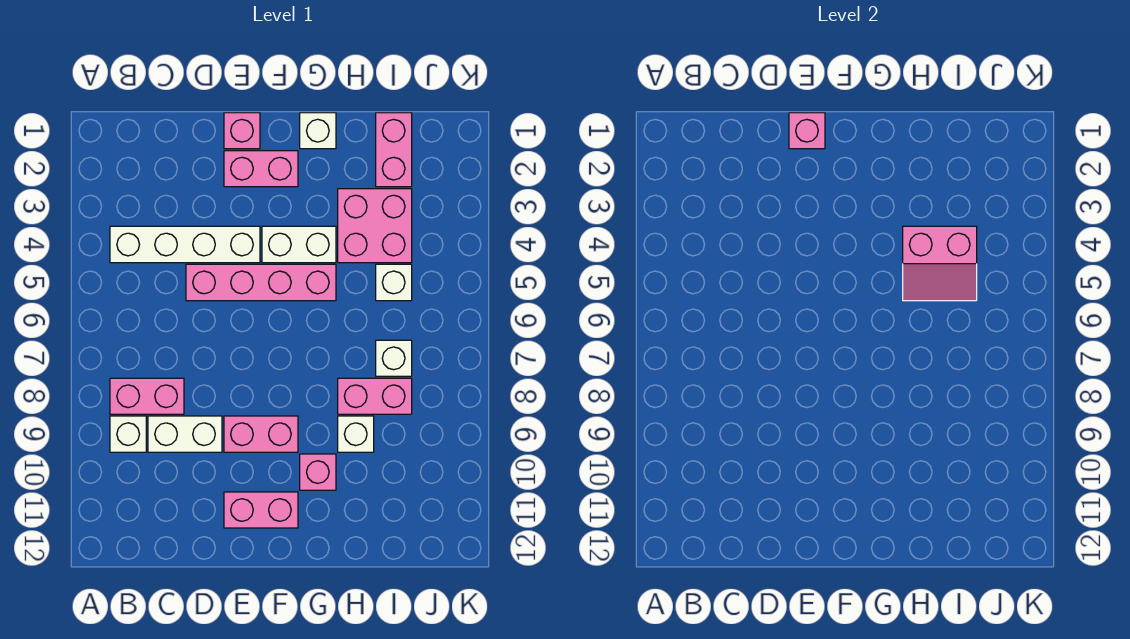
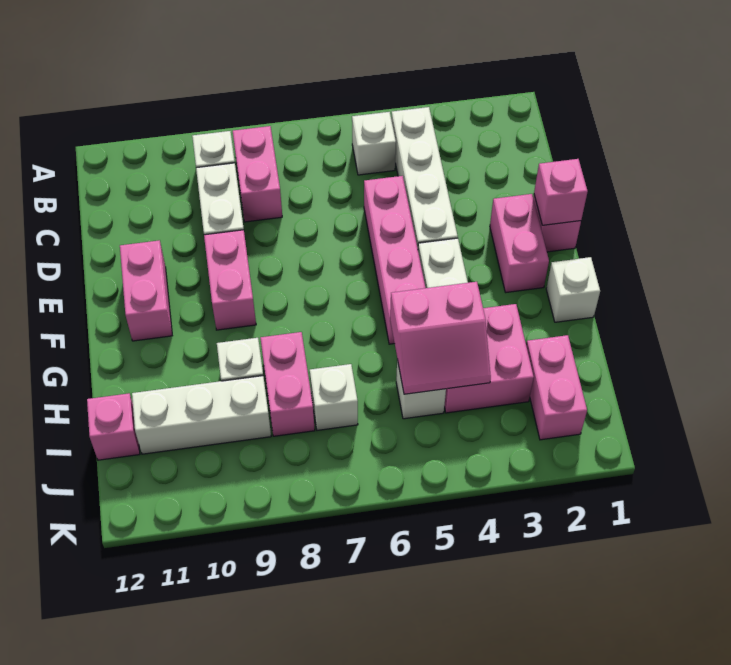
none -> white brick B5 level 1
pink brick G10 level 1 -> pink brick I12 level 1
pink slope H4:I5 level 2 top 4 -> pink slope H4:I5 level 2 top H
pink brick I1:I2 level 1 -> pink brick I2:J2 level 1
none -> white brick I9:I11 level 1

